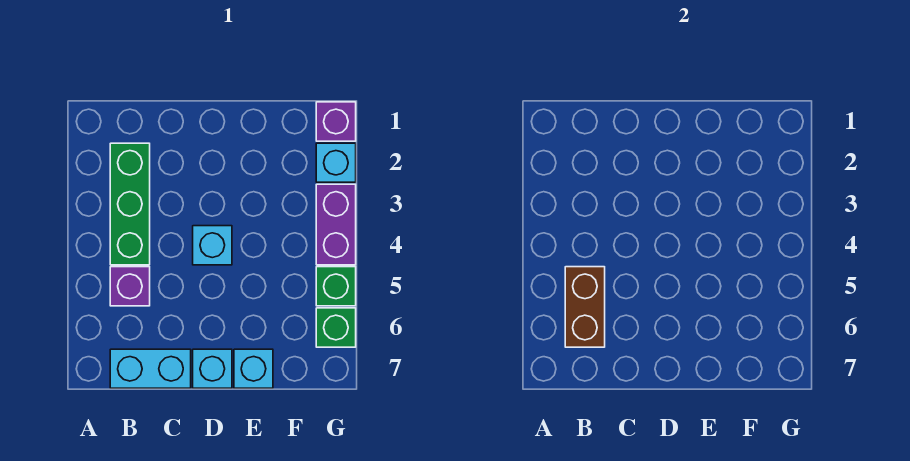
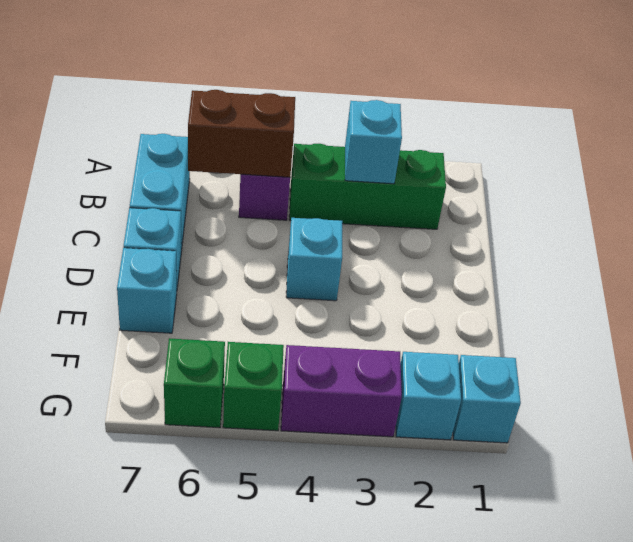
none -> cyan brick B3 level 2
purple brick G1 level 1 -> cyan brick G1 level 1

